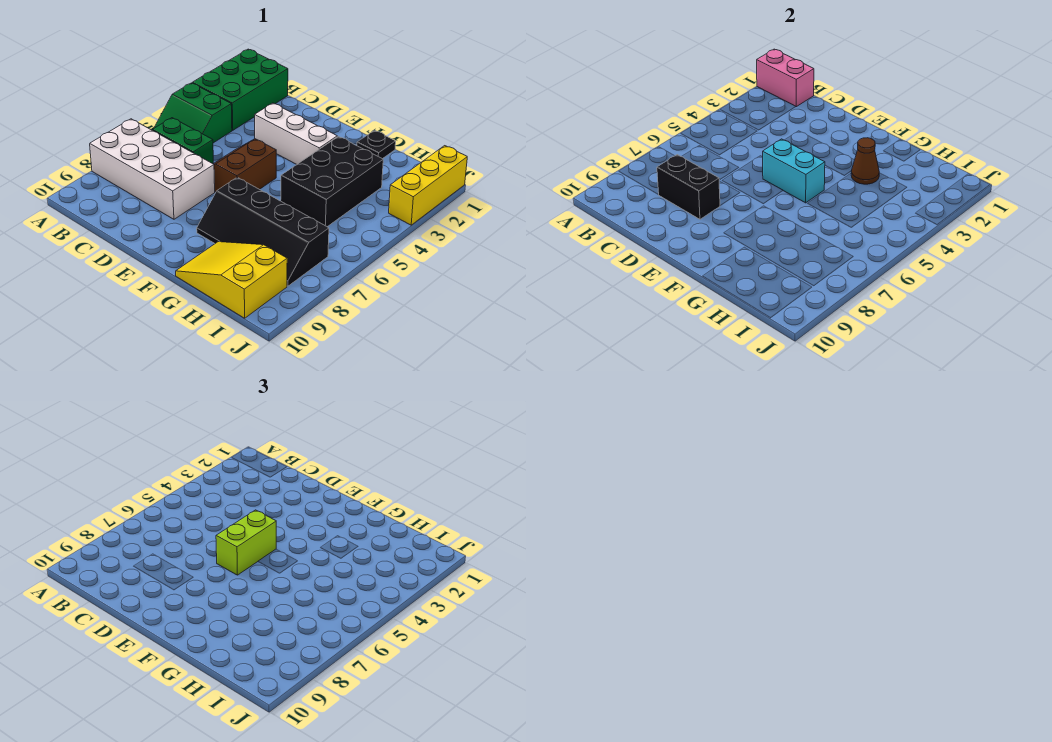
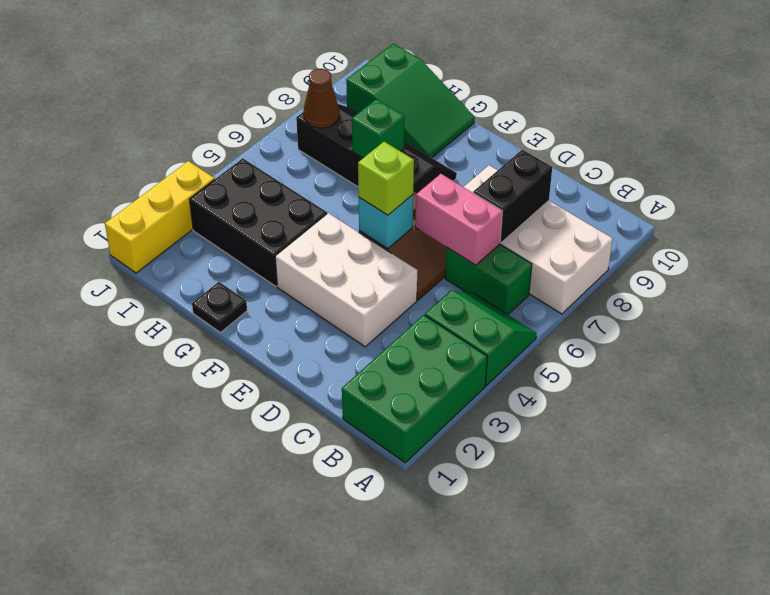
pink brick A1:B1 level 2 -> pink brick C6:D6 level 2
black brick C8:D8 level 2 -> black brick C7:C8 level 2
white brick D3:F3 level 1 -> white brick D3:F4 level 1
cyan brick E5:F5 level 2 -> cyan brick E5 level 2
lime brick E5:E6 level 3 -> lime brick E5 level 3
black brick G3:H5 level 1 -> black brick G3:I4 level 1
brown cone G3 level 2 -> brown cone I7 level 2
none -> green brick G7 level 2
yellow slope G9:I10 level 1 top I -> green slope G9:I10 level 1 top I

